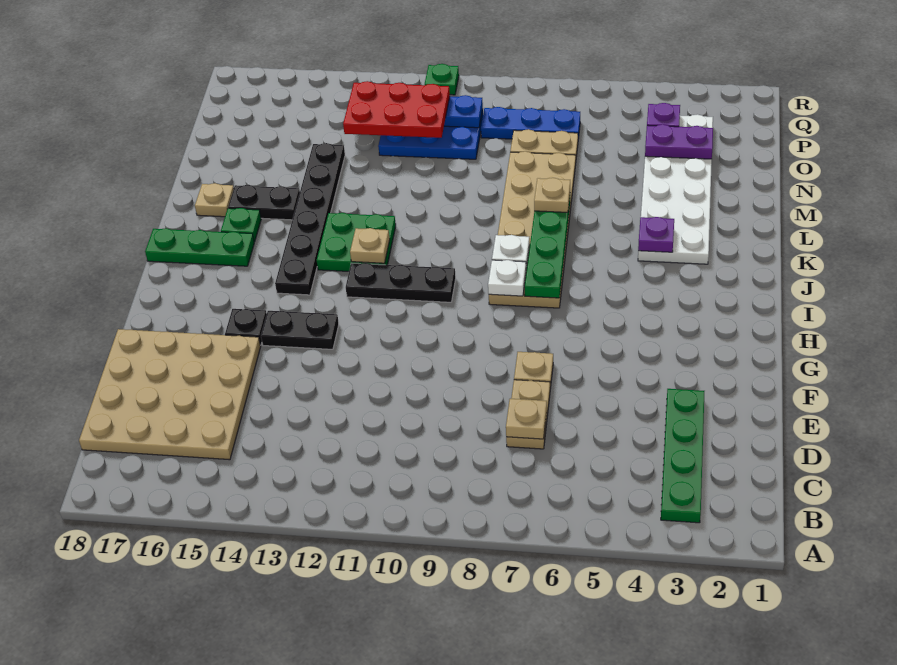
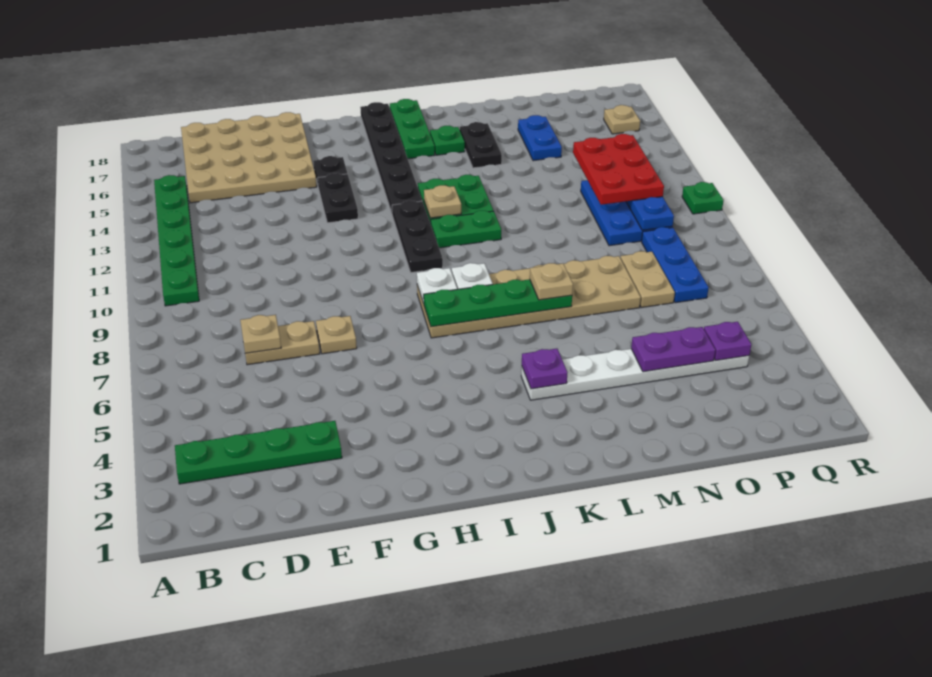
none -> green plate B10:B15 level 1
black plate I14:N14 level 1 -> black plate I13:I18 level 1
none -> green plate J11:K11 level 1
white plate K3:P4 level 1 -> white plate K4:P4 level 1
tan plate L17 level 1 -> tan plate Q16 level 1
none -> blue plate N15:N16 level 1
purple plate O3:O4 level 2 -> purple plate N4:O4 level 2

